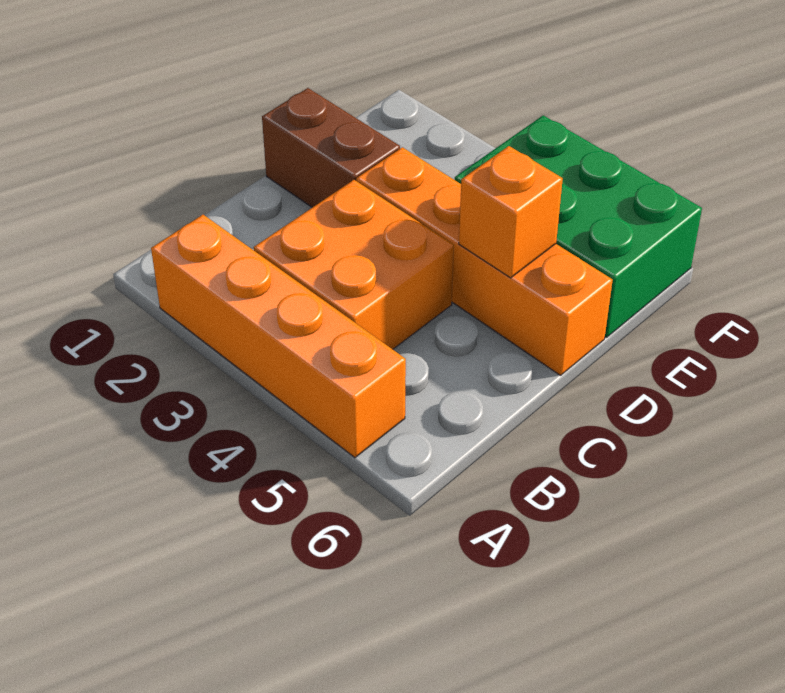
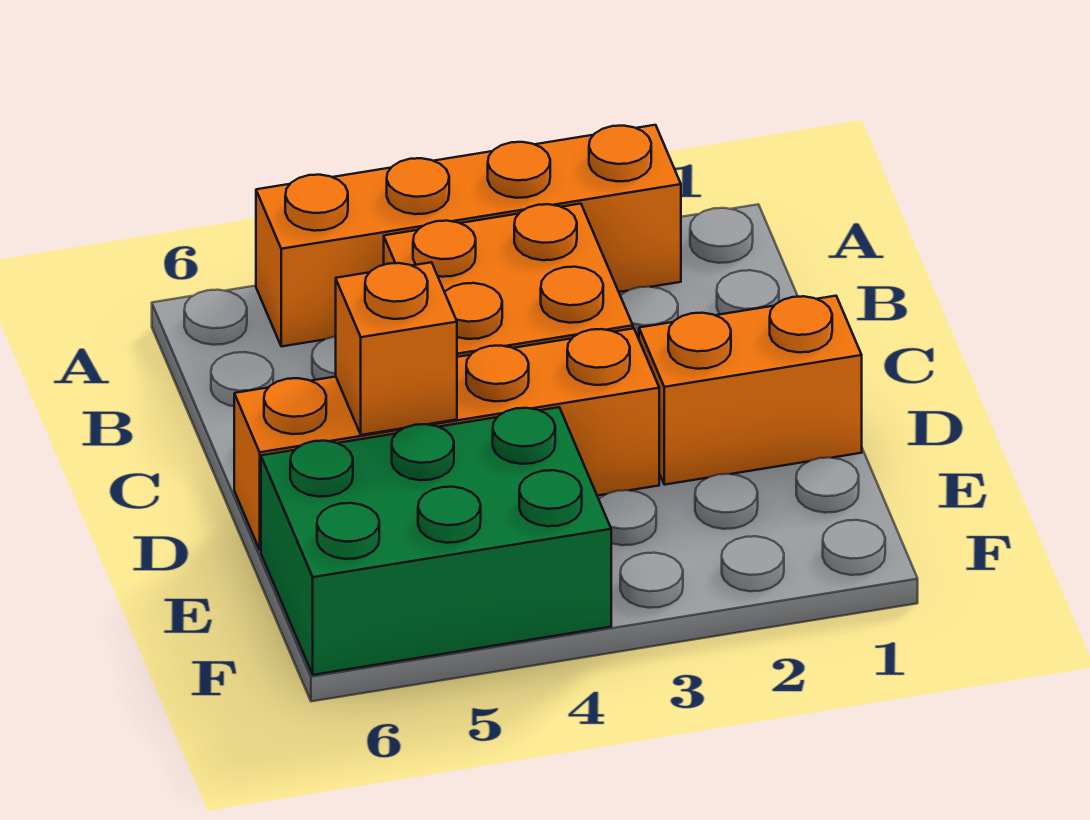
brown brick D1:D2 level 1 -> orange brick D1:D2 level 1

